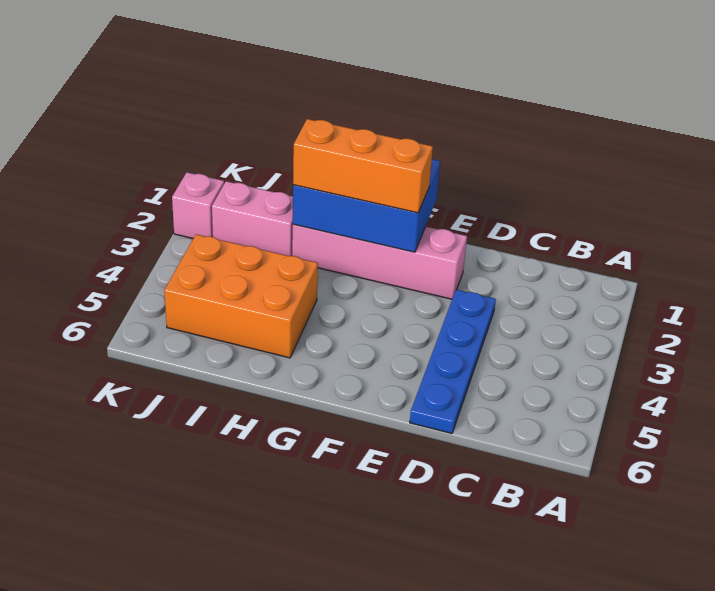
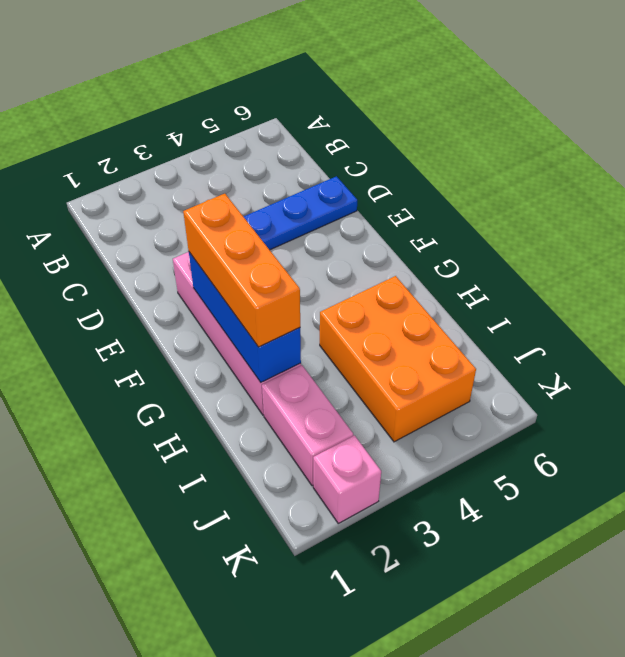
blue brick F1:H2 level 2 -> blue brick F2:H2 level 2

